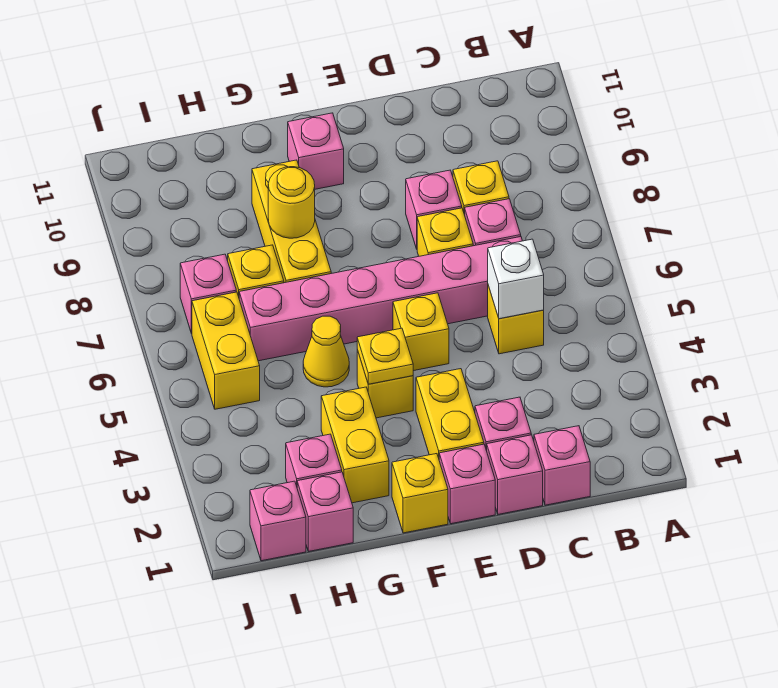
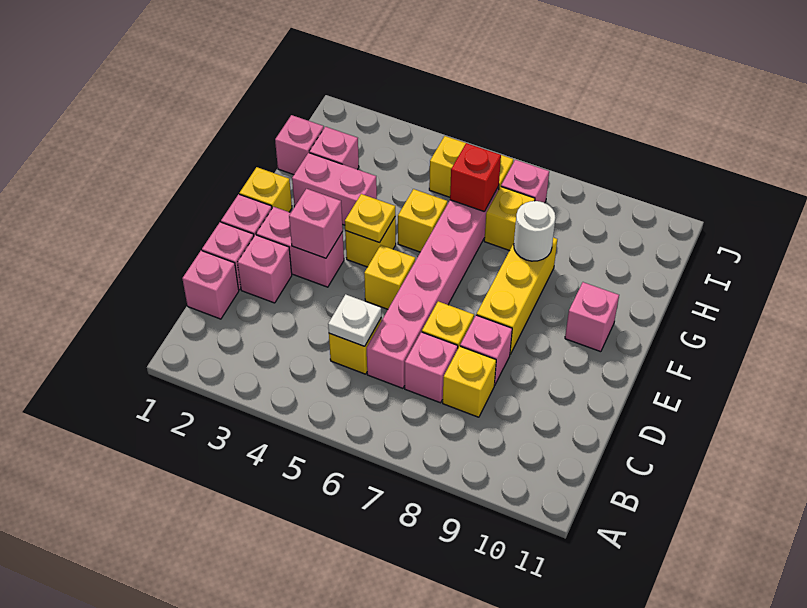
white brick C5 level 2 -> white plate C5 level 2
yellow brick E2:E3 level 1 -> pink brick E2:E3 level 1
yellow brick G2:G3 level 1 -> pink brick G2:G3 level 1
yellow cone G5 level 1 -> yellow brick G5 level 1
yellow brick G7:G9 level 1 -> yellow brick E8:G8 level 1
yellow round brick G8 level 2 -> white round brick G8 level 2
none -> red brick H6 level 2
pink brick I1 level 1 -> pink brick E3 level 2

